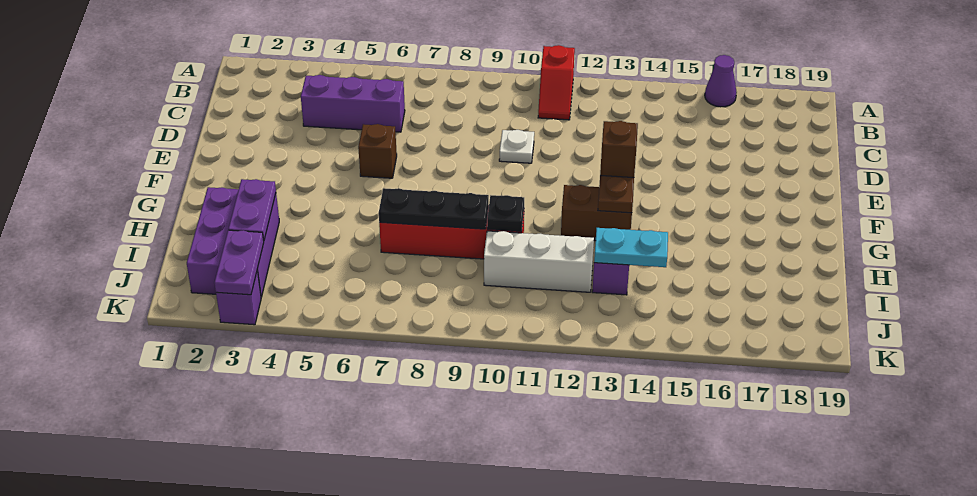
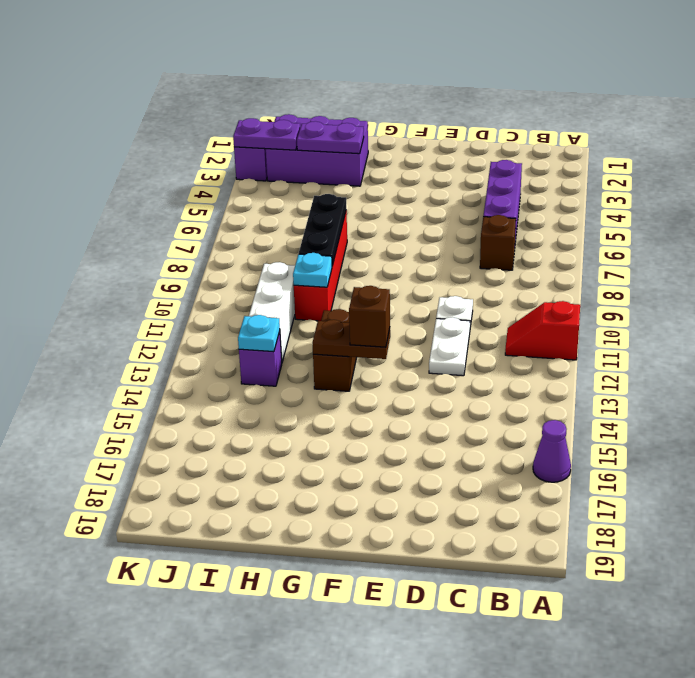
none -> white plate D11:D12 level 1
brown brick E6 level 1 -> brown brick C7 level 1
black plate H10 level 2 -> cyan plate H10 level 2
cyan plate I13:I14 level 2 -> cyan plate I13 level 2

